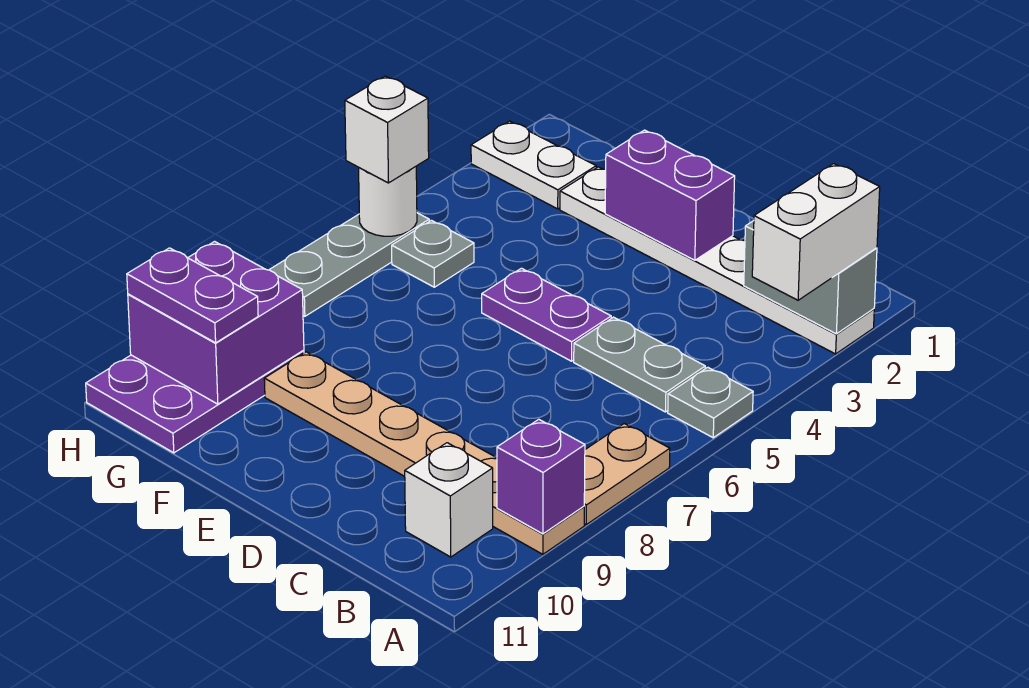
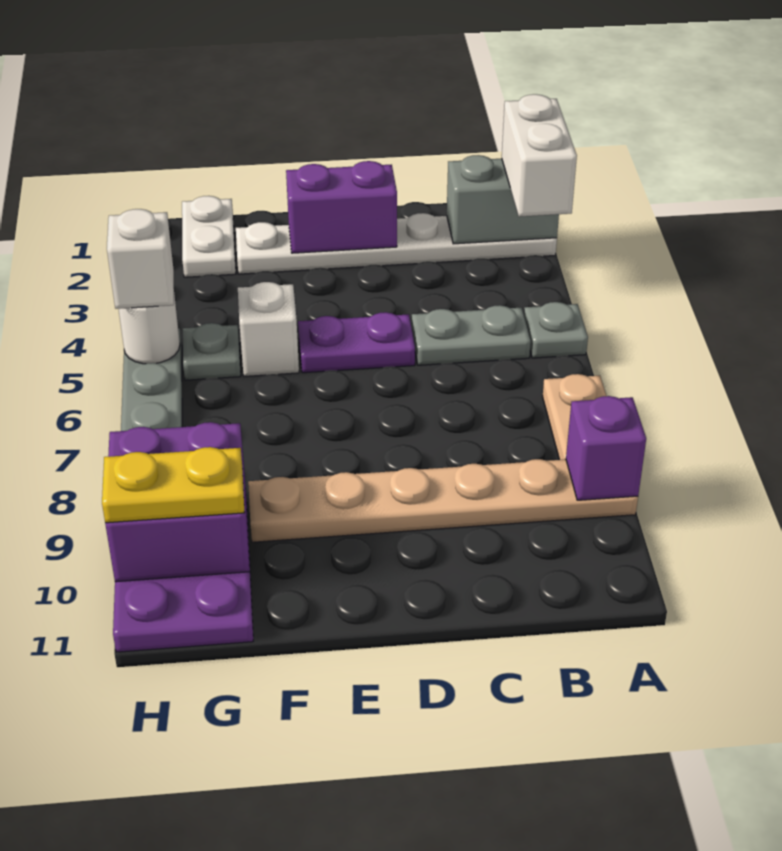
white brick B10 level 1 -> white brick F5 level 1
white plate G2:H2 level 1 -> white plate G1:G2 level 1
purple plate G10:H10 level 3 -> yellow plate G10:H10 level 3

